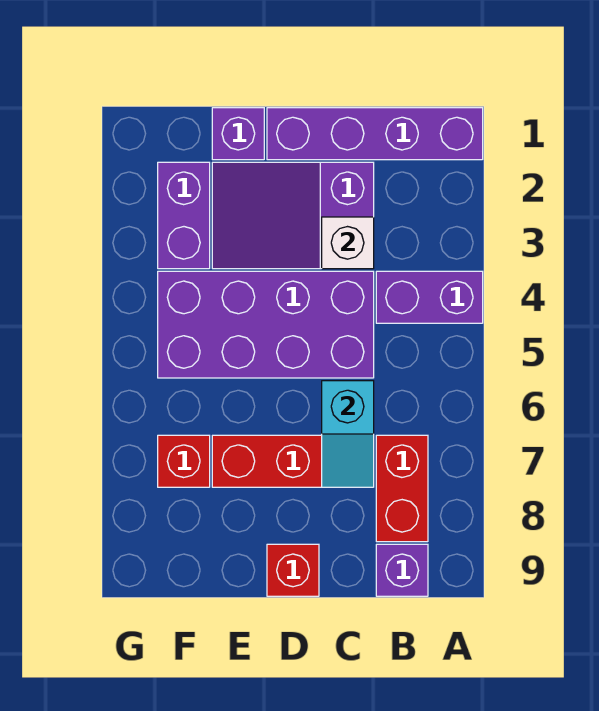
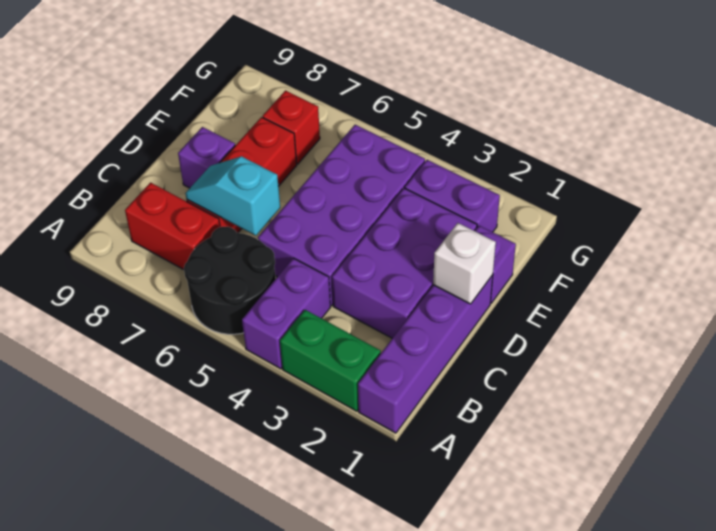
none -> green brick A2:A3 level 1
none -> black round brick A5:B6 level 1
purple brick B9 level 1 -> purple brick D8 level 1
purple slope C2:E3 level 1 top C -> purple brick C2:E3 level 1
white brick C3 level 2 -> white brick D1 level 2
red brick D9 level 1 -> none

